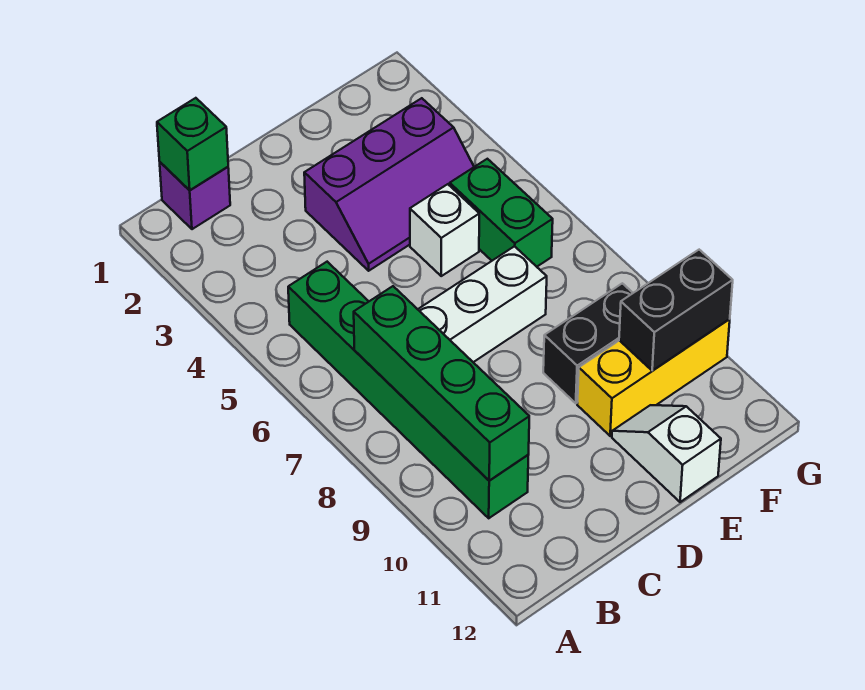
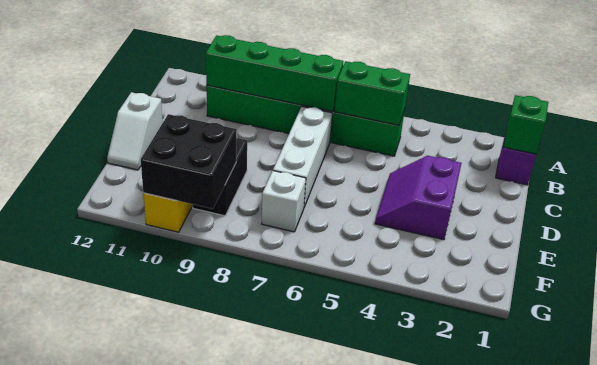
purple slope D3:F4 level 1 top 3 -> purple slope D3:E4 level 1 top 3
white brick E5 level 1 -> white brick F7 level 1
white slope E11:E12 level 1 top 12 -> white slope D12:E12 level 1 top D
green brick F5:F6 level 1 -> green brick B5:B6 level 2
black brick F10:G10 level 2 -> black brick F9:G10 level 2

